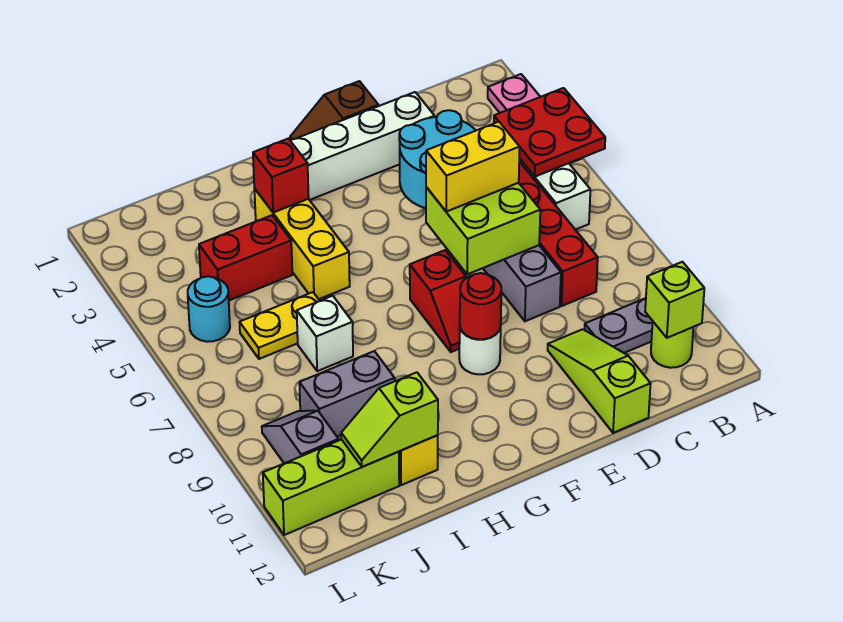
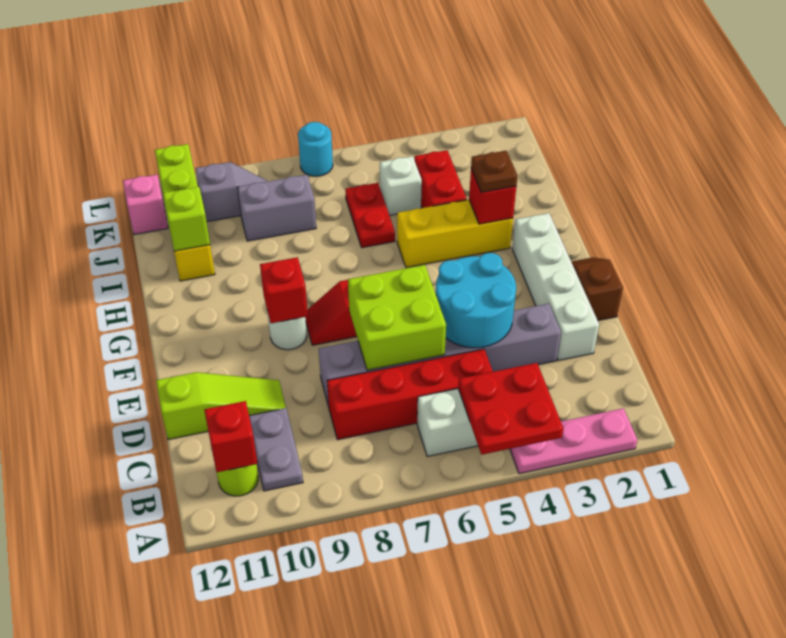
lime brick B11 level 2 -> red brick B11 level 2
yellow brick D6:E6 level 3 -> none
red round brick F9 level 2 -> red brick F9 level 2
none -> brown plate H3 level 3
yellow plate I6:J6 level 1 -> red plate I6:J6 level 1
white brick I7 level 1 -> white brick J5 level 1
grey brick I9:J9 level 1 -> grey brick J8:J9 level 1
cyan round brick K5 level 1 -> cyan round brick L7 level 1
none -> pink brick K12 level 1

